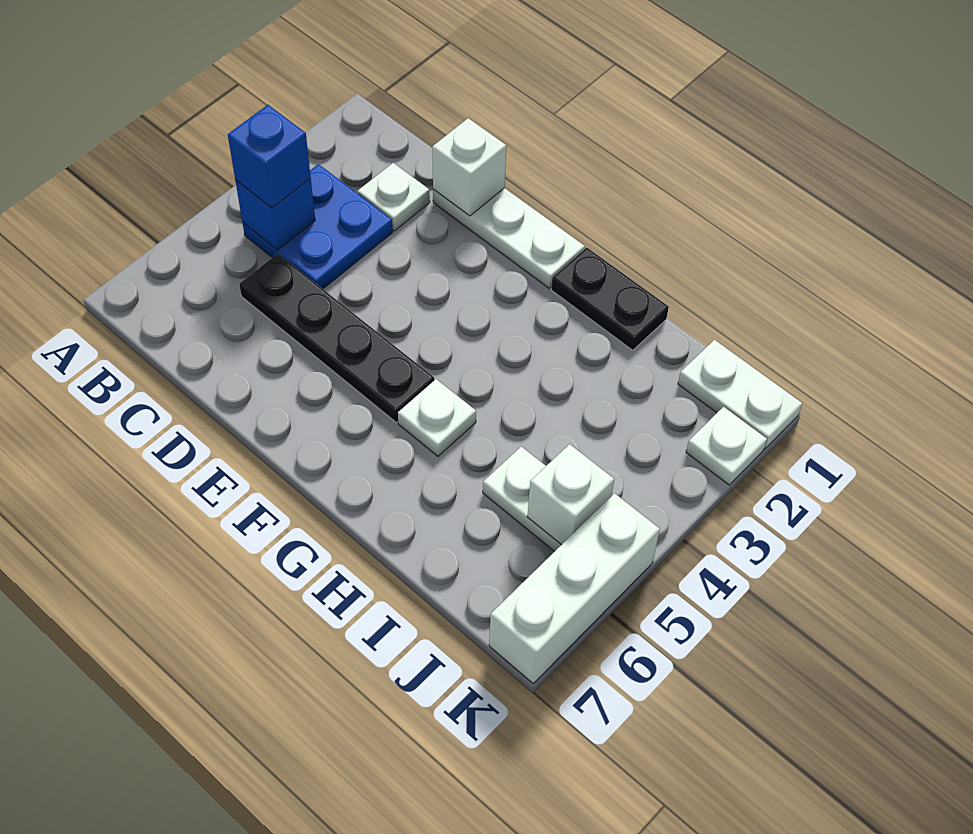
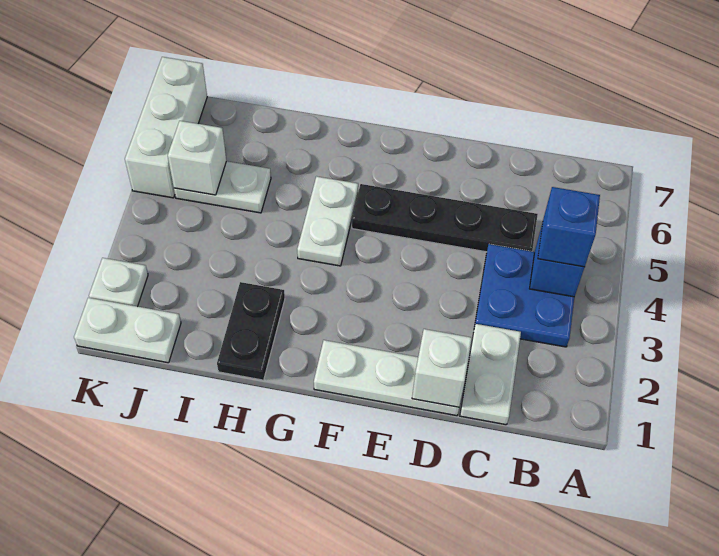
white plate C2 level 1 -> white plate C1:C2 level 1
black plate G1:H1 level 1 -> black plate H1:H2 level 1
white plate G5 level 1 -> white plate G4:G5 level 1

